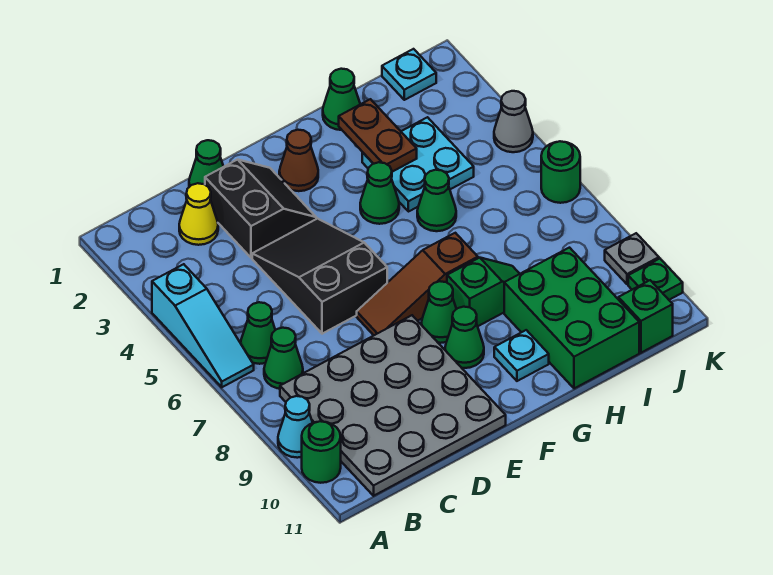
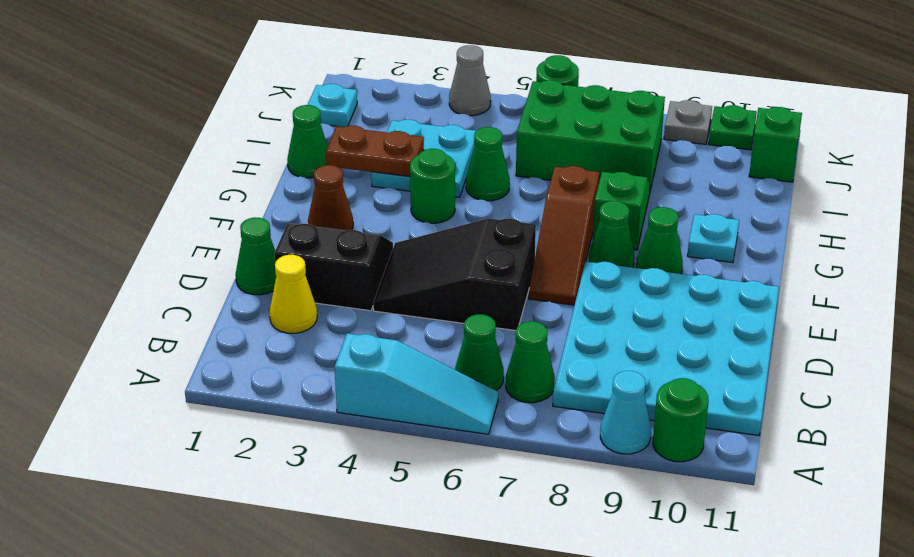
grey plate B8:E11 level 1 -> cyan plate B8:E11 level 1
green cone G4 level 1 -> green round brick G4 level 1
green brick H9:I11 level 1 -> green brick I6:J8 level 1

